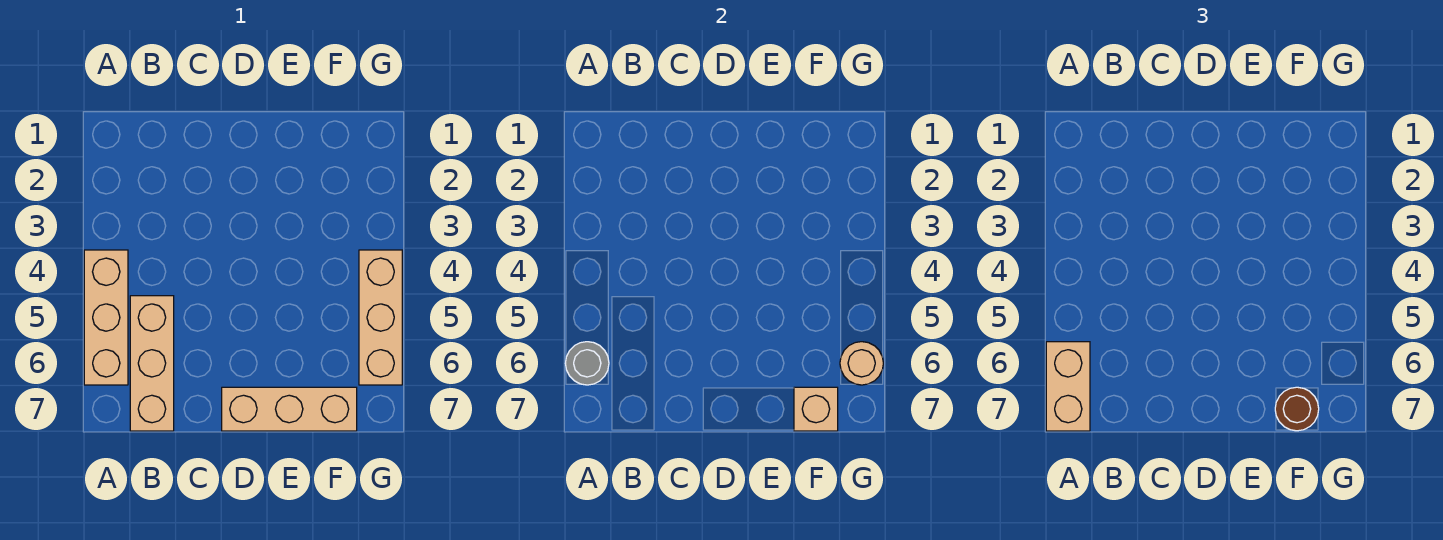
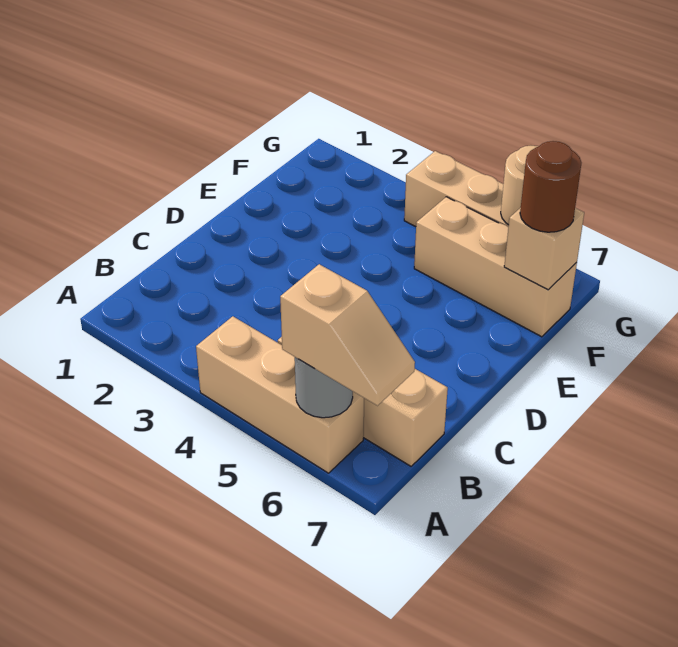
tan brick A6:A7 level 3 -> tan slope A6:A7 level 3 top 6
tan brick D7:F7 level 1 -> tan brick F5:F7 level 1

